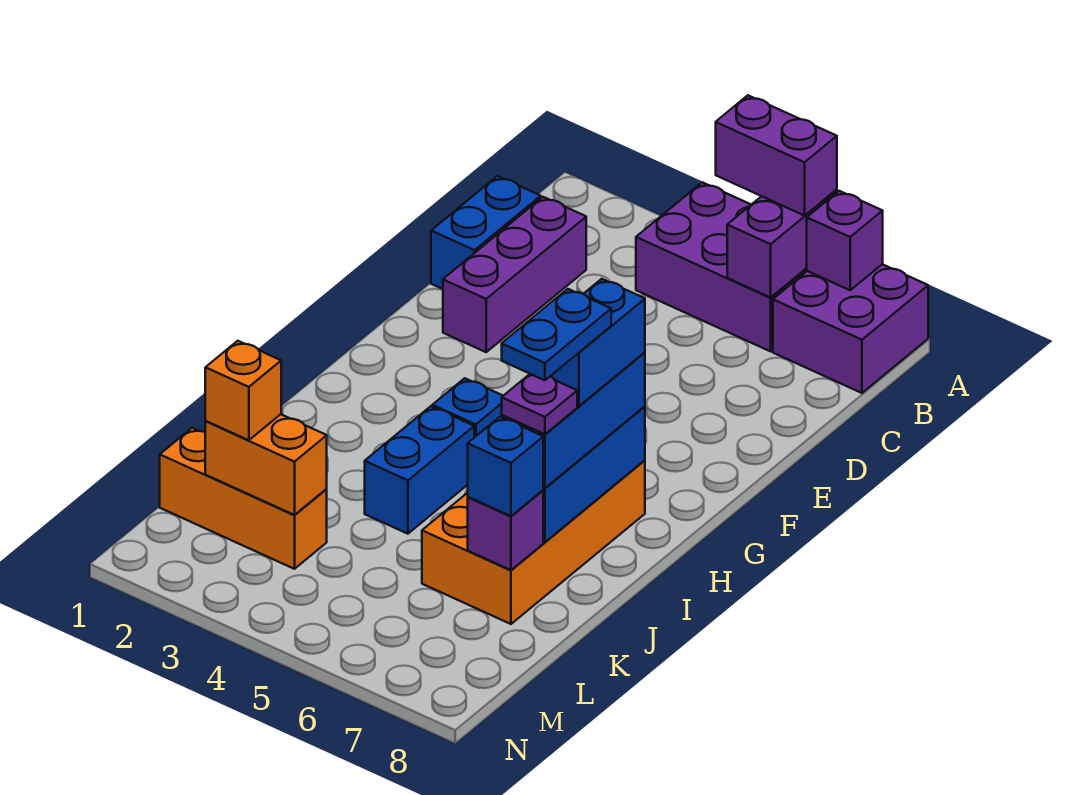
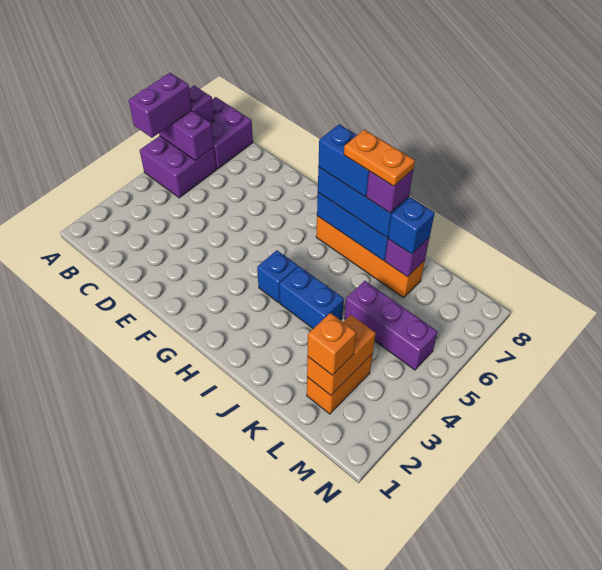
purple brick A4:B6 level 1 -> purple brick A5:B6 level 1
blue brick C1:D1 level 1 -> none
purple brick C2:E2 level 1 -> purple brick K5:M5 level 1
orange brick H6:K7 level 1 -> orange brick H7:K7 level 1
blue plate I7:J7 level 5 -> orange plate I7:J7 level 5
purple plate J7 level 4 -> purple brick J7 level 4
orange brick L1:L3 level 1 -> orange brick L2:L3 level 1

